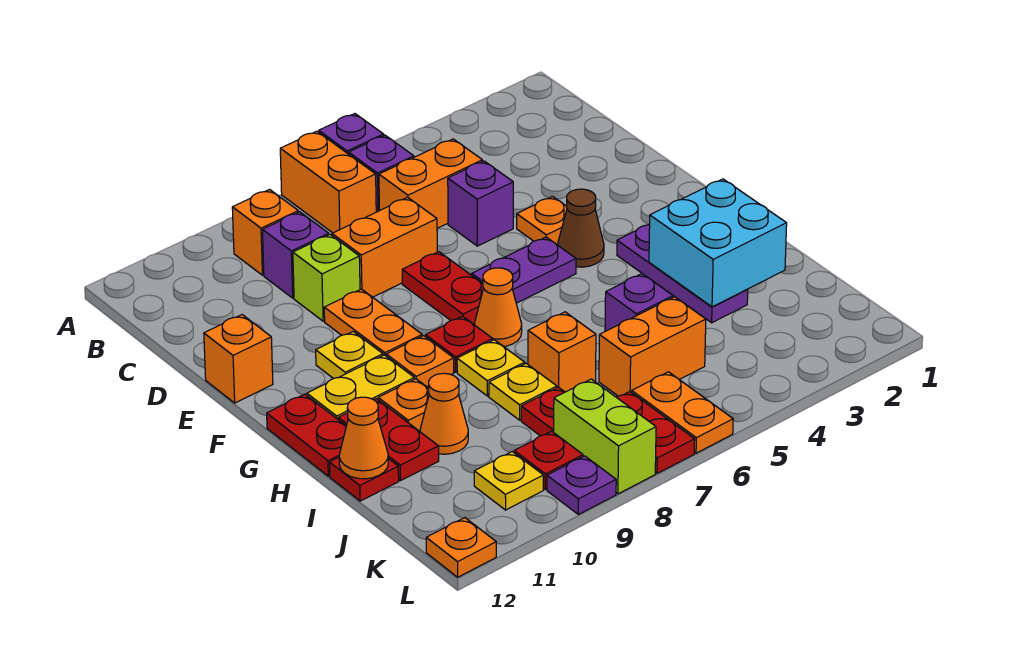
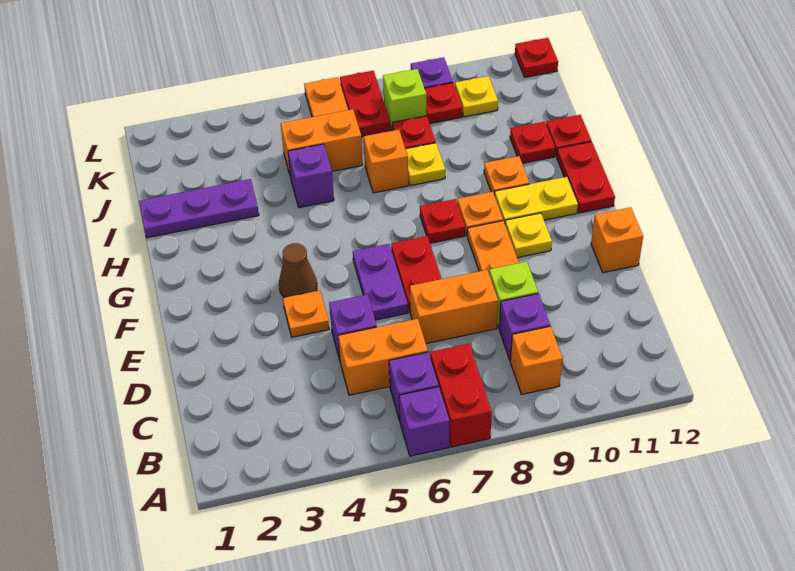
orange brick A7:B7 level 1 -> red brick A7:B7 level 1
purple plate F5:F6 level 1 -> purple plate E6:F6 level 1
purple plate G3:I3 level 1 -> purple plate I1:I3 level 1
orange cone G7 level 1 -> none
cyan brick H2:I3 level 2 -> none
yellow plate H8 level 1 -> none
red plate H11:I11 level 1 -> red plate I11 level 1
orange cone I10 level 1 -> none
orange cone I12 level 2 -> none
lime brick K8:L8 level 1 -> lime brick K8 level 1
orange plate L12 level 1 -> red plate L12 level 1

